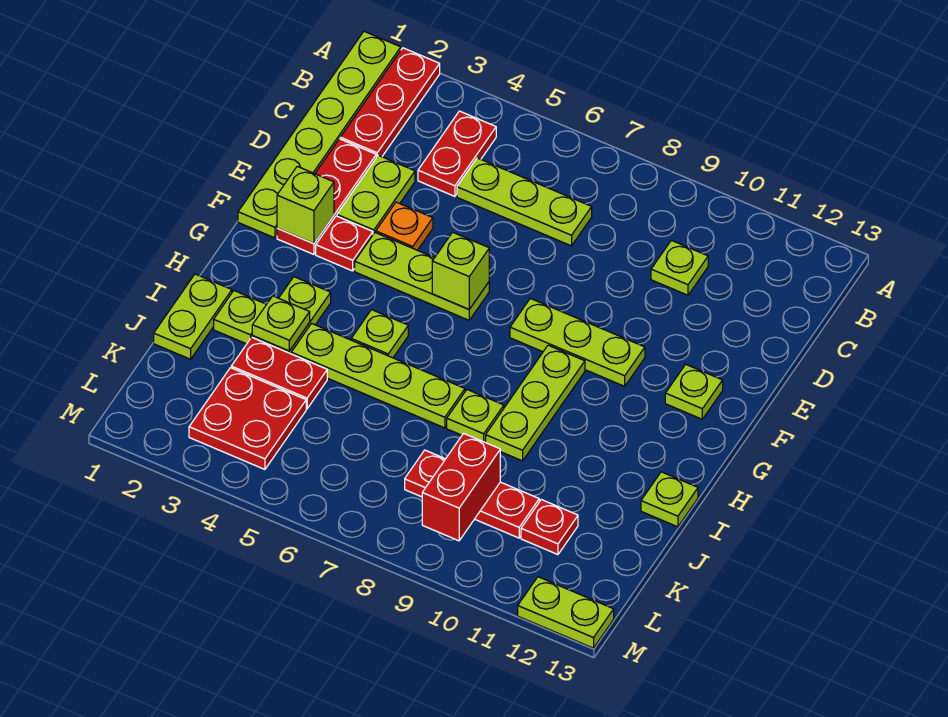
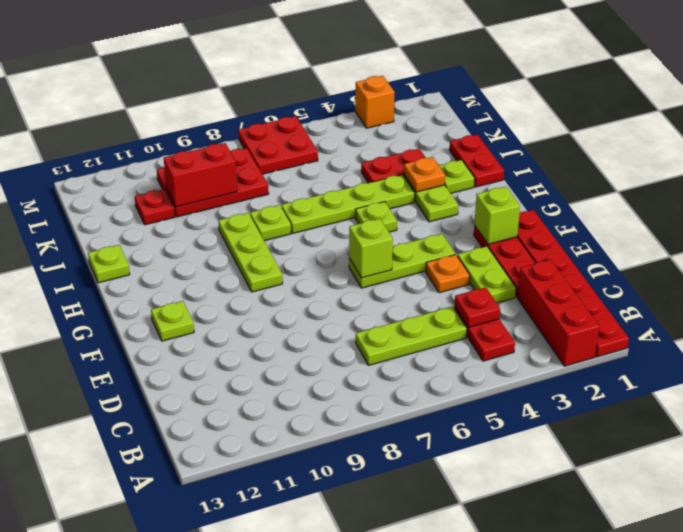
lime plate A1:F1 level 1 -> red plate A1:F1 level 1
red plate A2:C2 level 1 -> red brick A2:C2 level 1
lime plate C10 level 1 -> none
red plate F3 level 1 -> red plate C4 level 2
lime plate F8:F10 level 1 -> none
lime plate I1:J1 level 1 -> red plate I1:J1 level 1
lime plate I3 level 2 -> orange plate I3 level 2
red plate K3:L4 level 1 -> red plate L6:M7 level 1
red plate K8:K10 level 1 -> red plate K8:L10 level 1
red brick K9:L9 level 2 -> red brick K9:K10 level 2
none -> orange brick M3 level 1
lime plate M12:M13 level 1 -> none

